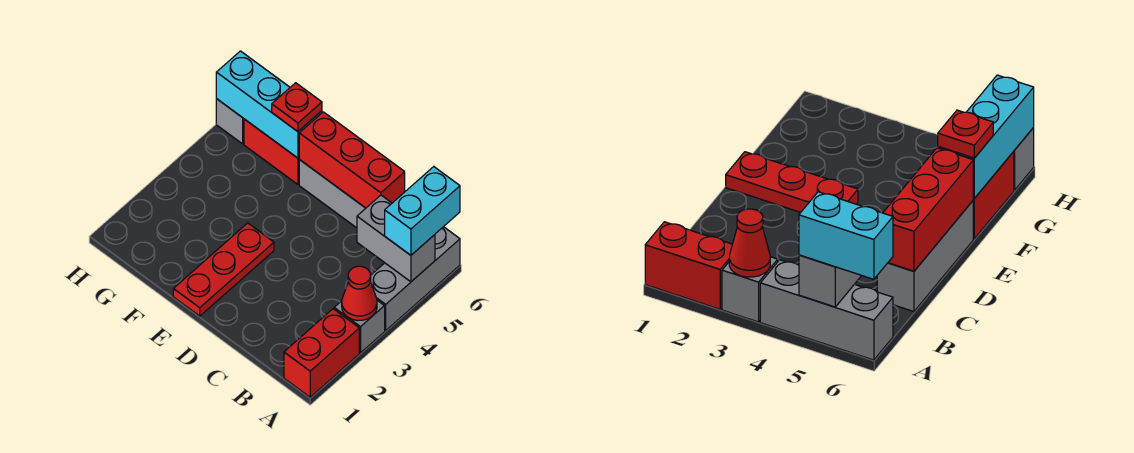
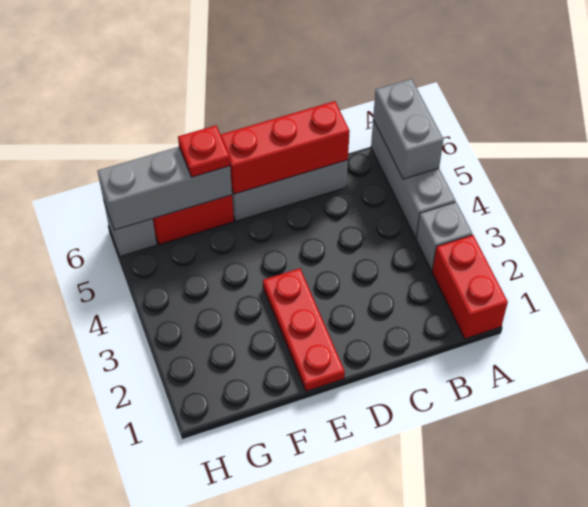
red cone A3 level 2 -> none
grey brick A5:B5 level 2 -> grey brick A5:A6 level 2
cyan brick A5:A6 level 3 -> none
cyan brick F6:H6 level 2 -> grey brick F6:H6 level 2

